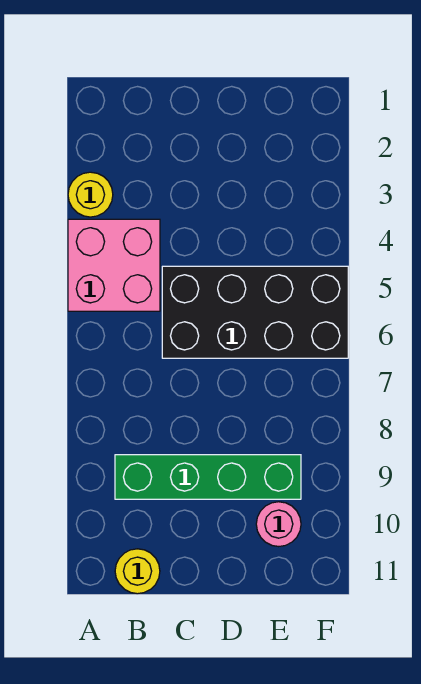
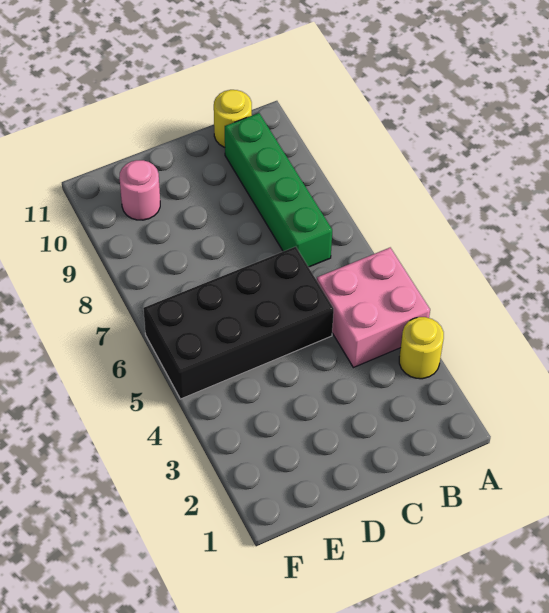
green brick B9:E9 level 1 -> green brick B7:B10 level 1

